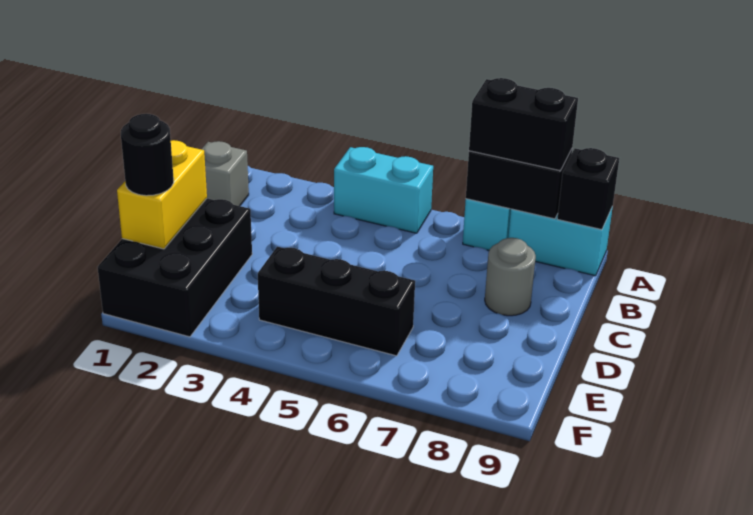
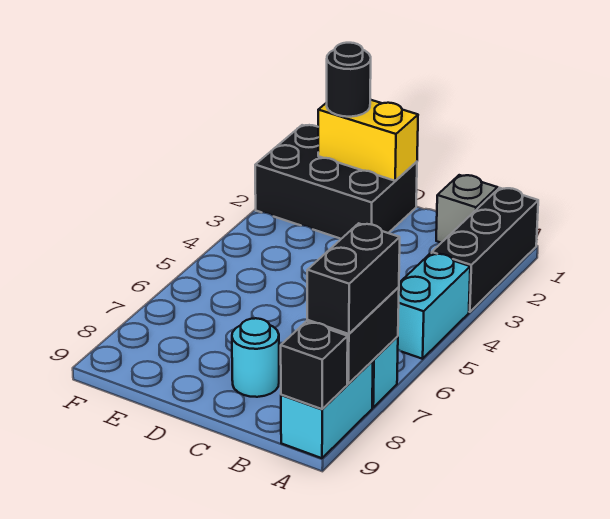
grey round brick C8 level 1 -> cyan round brick C8 level 1
black brick E4:E6 level 1 -> black brick A1:A3 level 1

